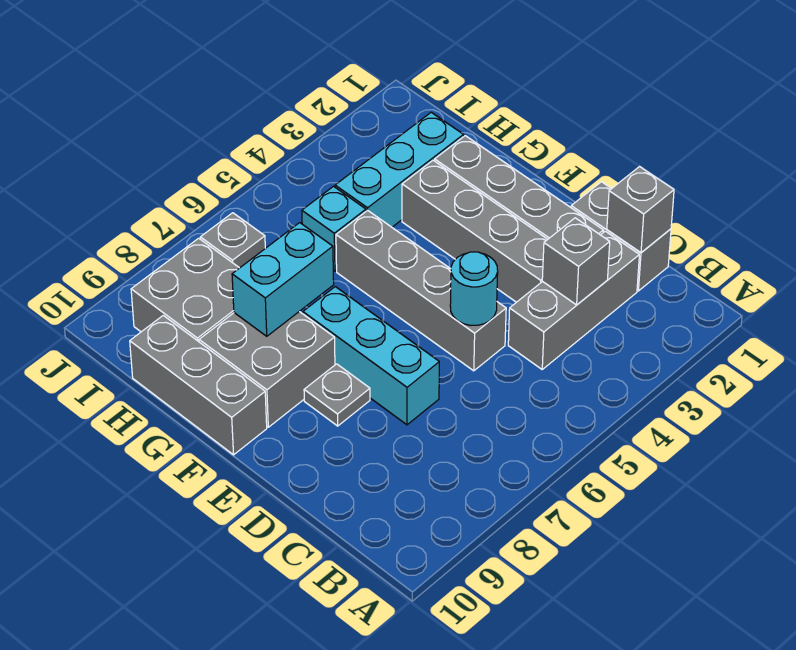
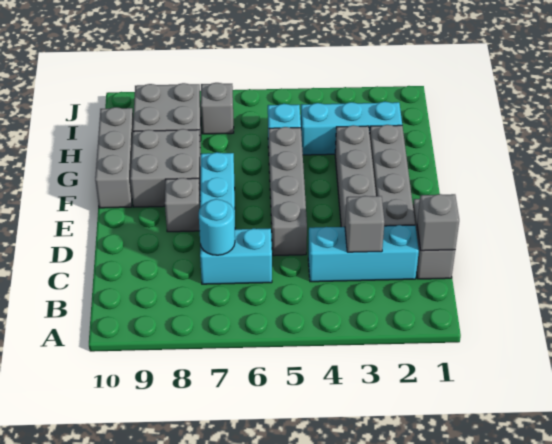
grey brick C2:C4 level 1 -> cyan brick C2:C4 level 1
cyan round brick D5 level 2 -> cyan round brick C7 level 2
grey plate E8 level 1 -> grey brick E8 level 1
cyan brick G7:G8 level 2 -> cyan brick C6:C7 level 1

